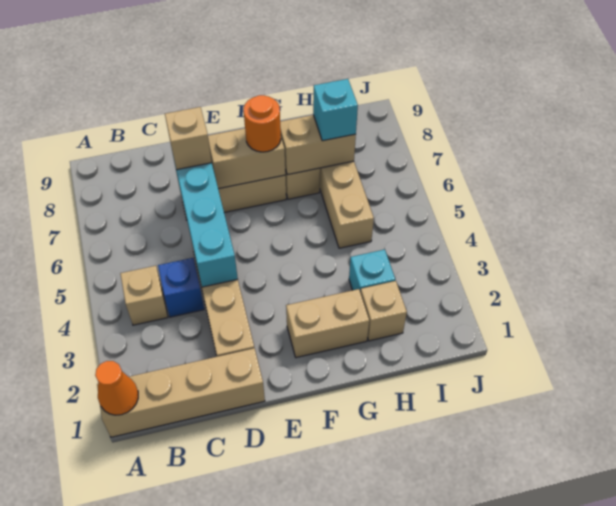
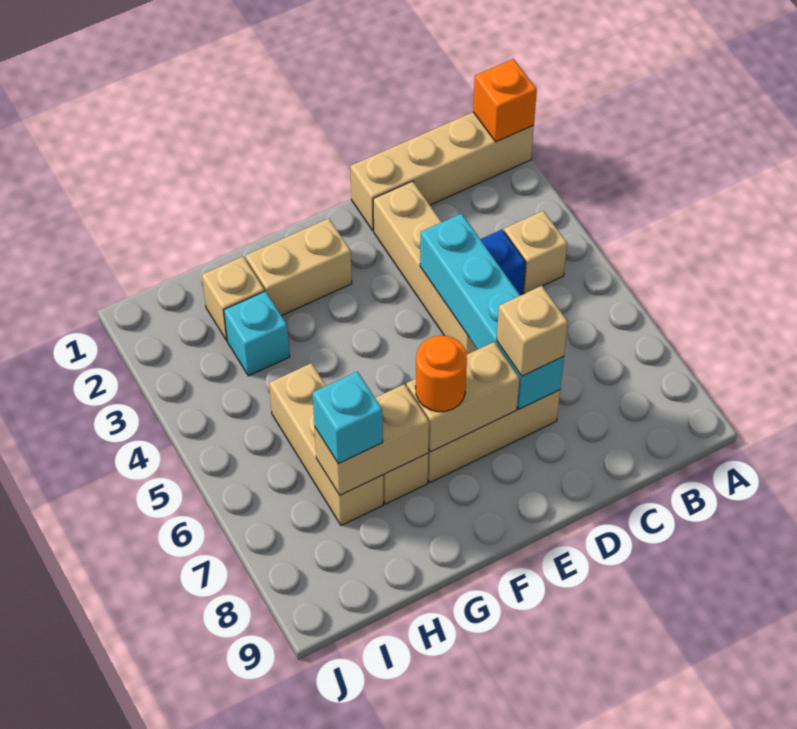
orange cone A1 level 2 -> orange brick A1 level 2

